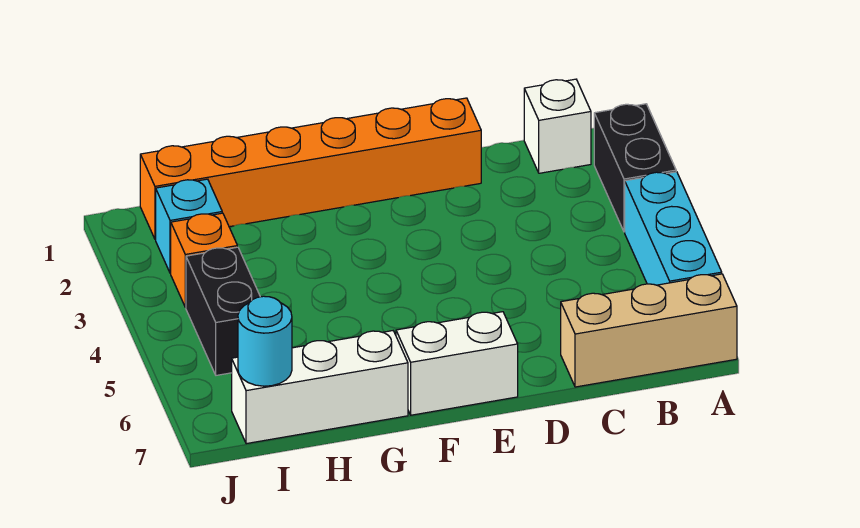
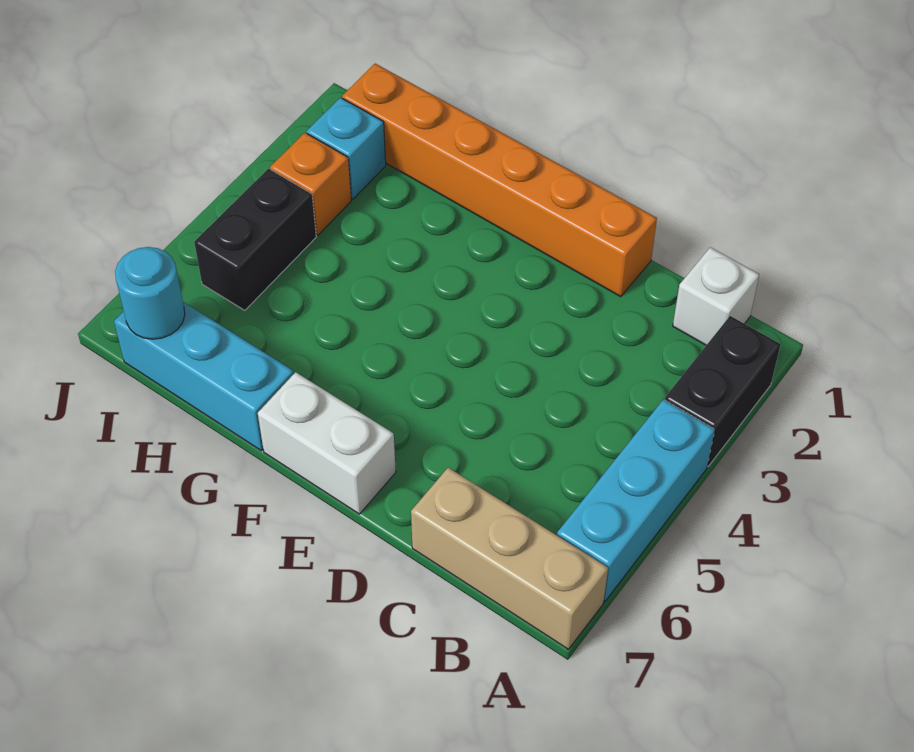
white brick G7:I7 level 1 -> cyan brick G7:I7 level 1

